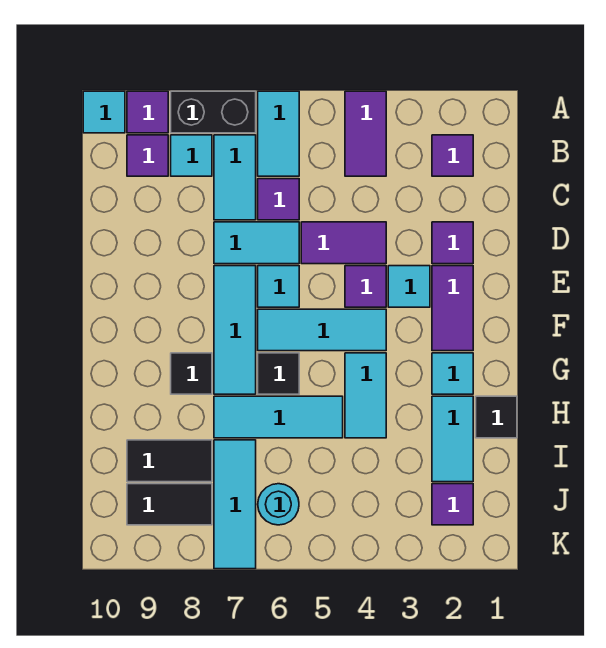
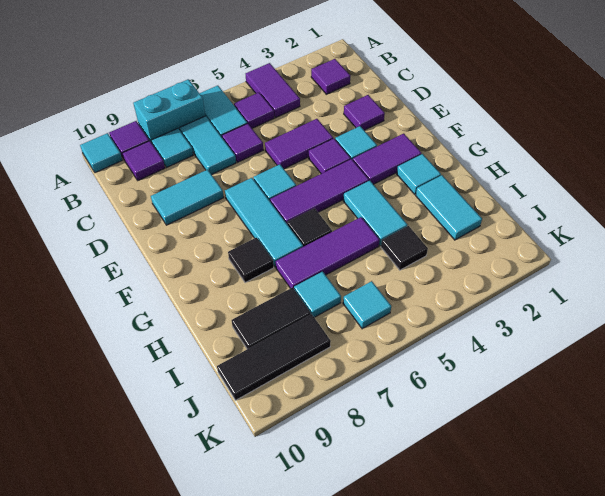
black brick A7:A8 level 1 -> cyan brick A7:A8 level 1
cyan tile D6:D7 level 1 -> cyan tile D8:D9 level 1
purple tile E2:F2 level 1 -> purple tile F2:F3 level 1
cyan tile F4:F6 level 1 -> purple tile F4:F6 level 1
black tile H1 level 1 -> black tile I4 level 1
cyan tile H5:H7 level 1 -> purple tile H5:H7 level 1
cyan tile I7:K7 level 1 -> cyan tile I7 level 1
purple tile J2 level 1 -> purple tile B5 level 1
cyan round brick J6 level 1 -> cyan tile J6 level 1
black tile J8:J9 level 1 -> black tile J8:J10 level 1

